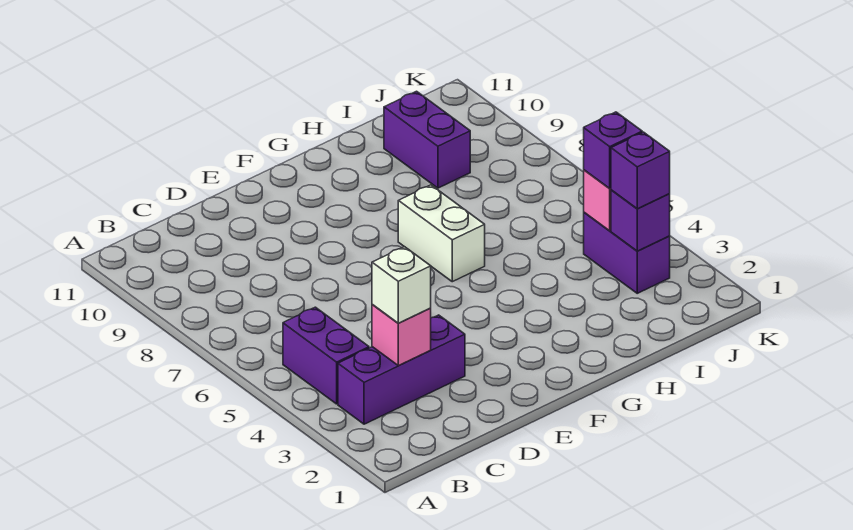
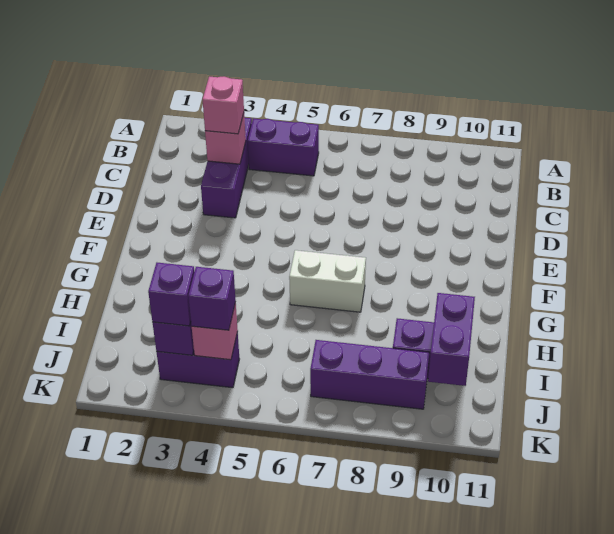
white brick C3 level 3 -> pink brick C3 level 3
none -> purple brick I10:J10 level 2
none -> purple brick J7:J9 level 1

